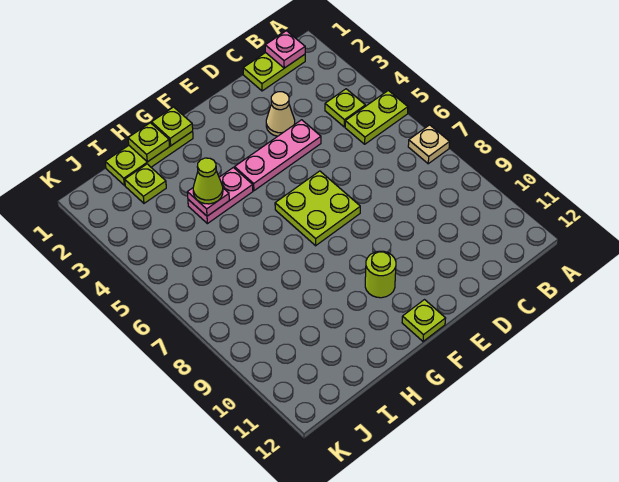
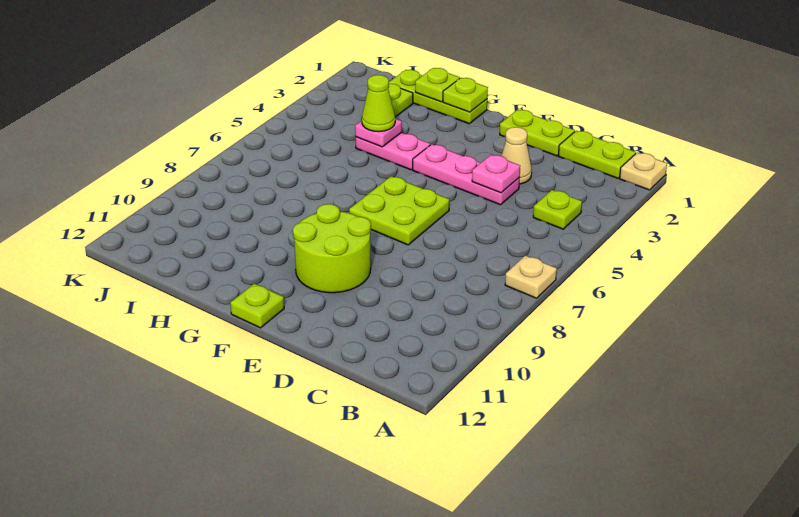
none -> tan plate A1 level 1
lime plate A5:B5 level 1 -> lime plate D1:E1 level 1
pink plate B1 level 2 -> pink plate D4 level 2
lime round brick F10 level 1 -> lime round brick E9:F10 level 1

